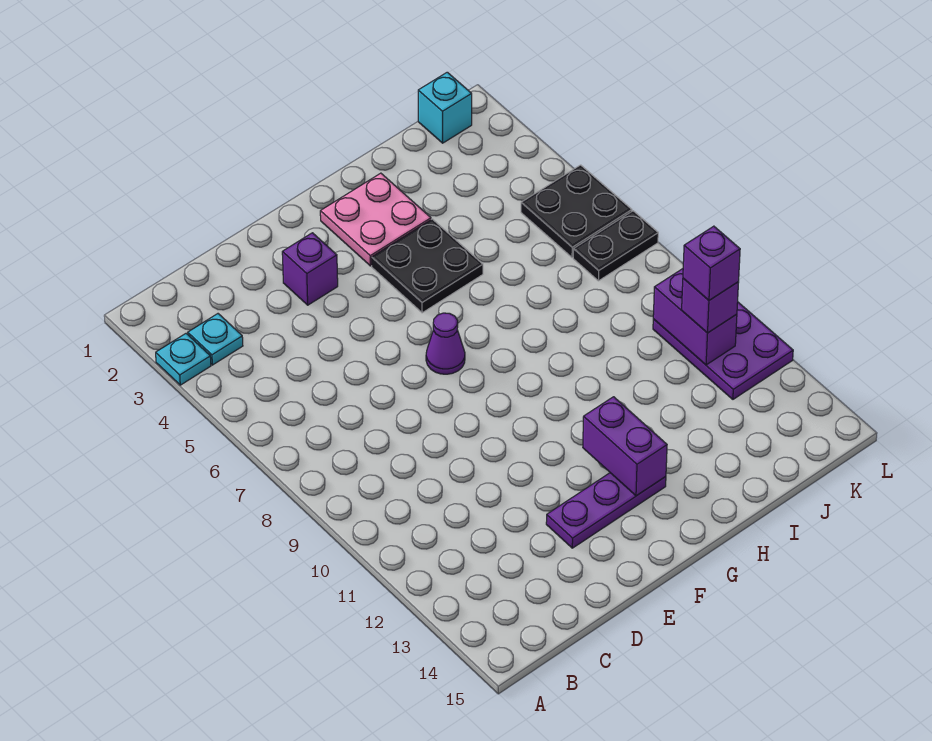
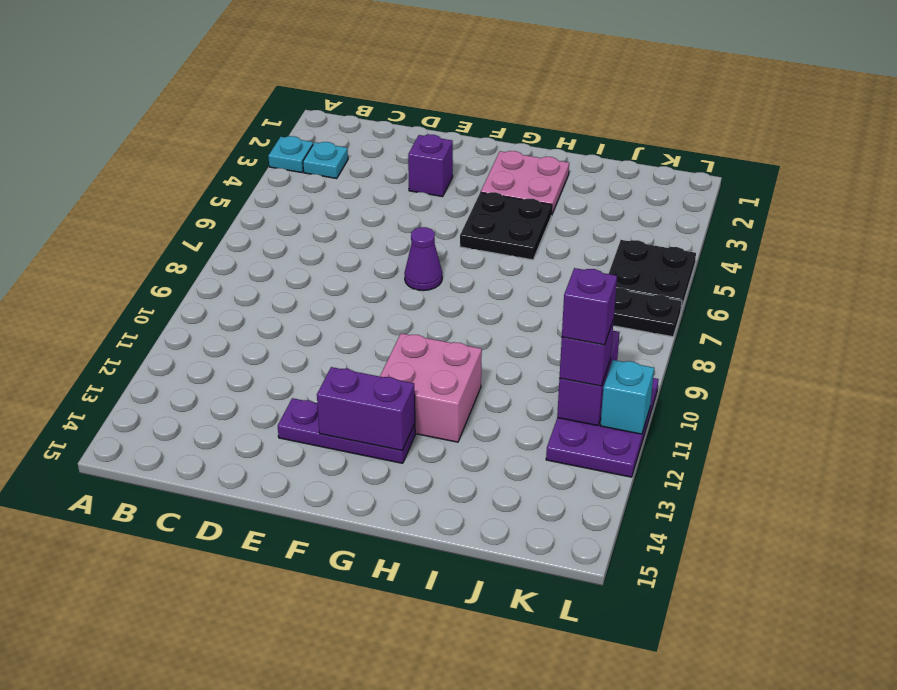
none -> pink brick G11:H12 level 1
purple brick G12:G13 level 2 -> purple brick F13:G13 level 2
cyan brick K1 level 1 -> cyan brick L11 level 2

